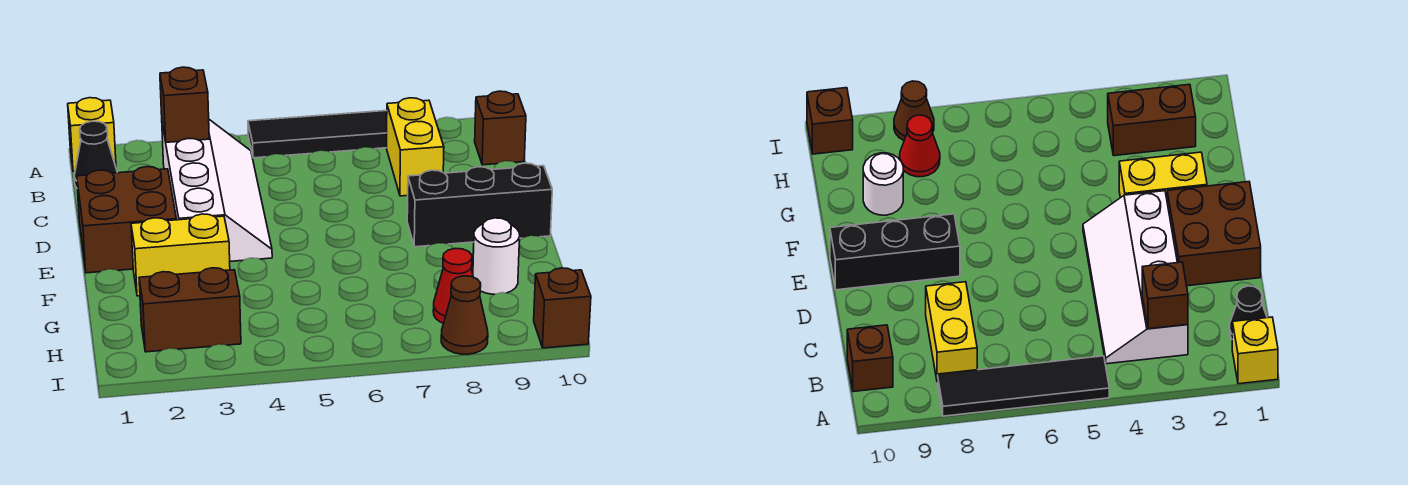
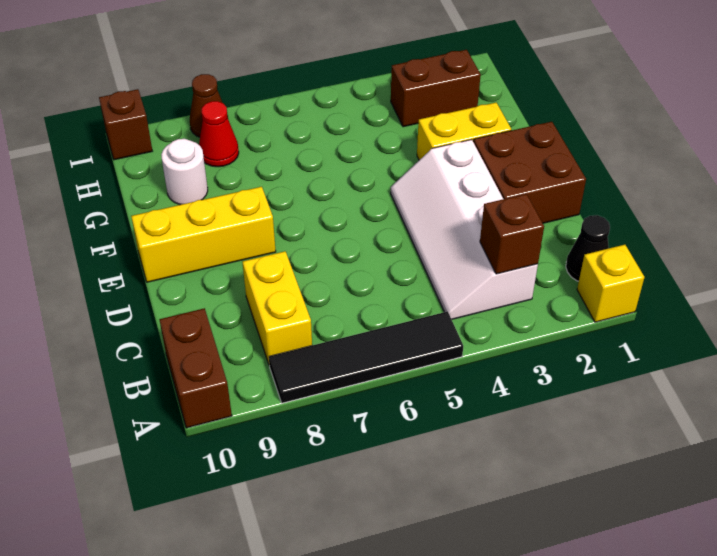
brown brick B10 level 1 -> brown brick A10:B10 level 1
black brick E8:E10 level 1 -> yellow brick E8:E10 level 1

